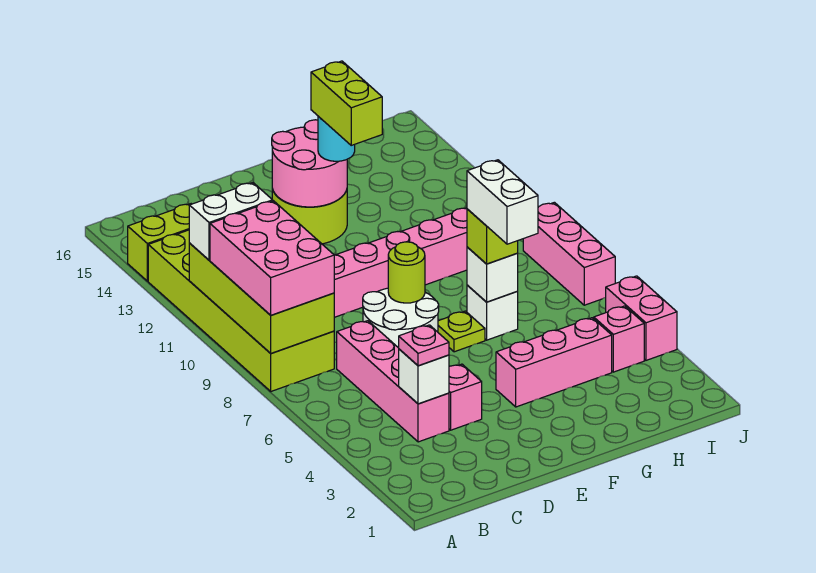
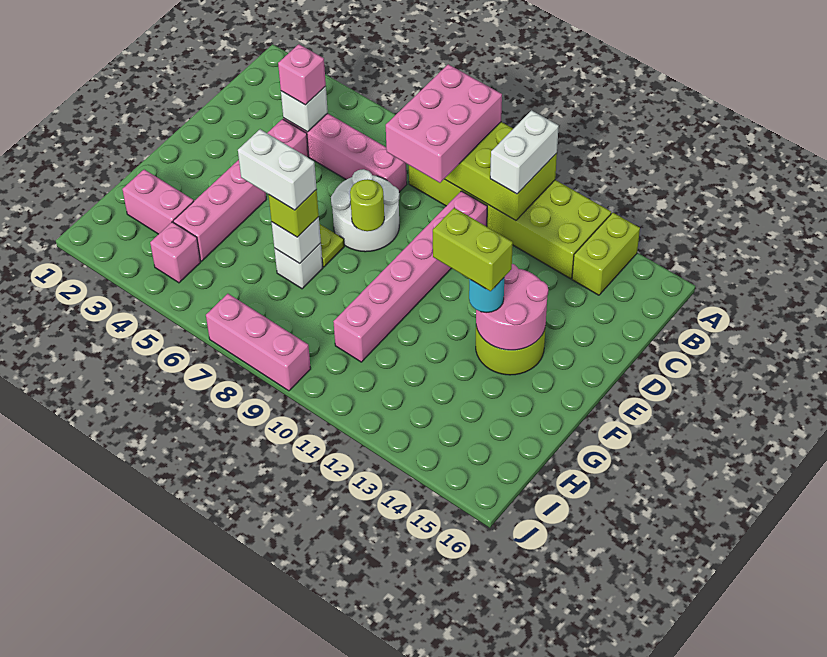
pink brick A8:B10 level 3 -> pink brick A8:C9 level 3
pink plate C4 level 3 -> pink brick C4 level 3
pink brick J4:J5 level 1 -> pink brick H2:H3 level 1

